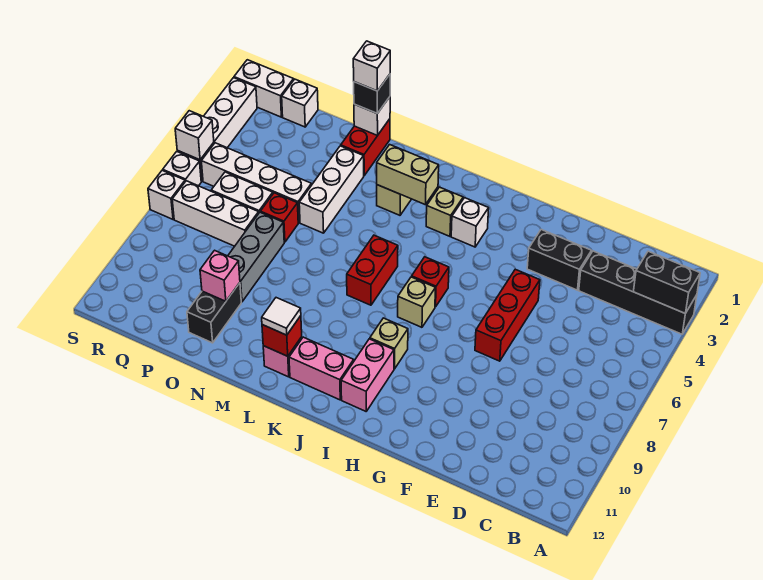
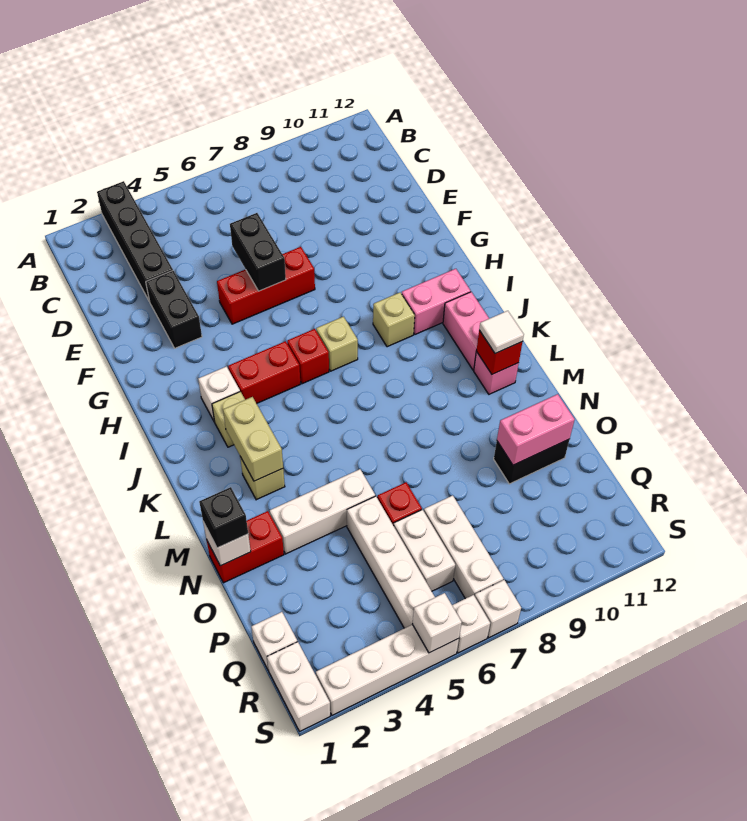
black brick A3:B3 level 2 -> black brick E6:F6 level 2
red brick K6:K7 level 1 -> red brick I4:I5 level 1
white brick N1 level 4 -> none
grey brick O7:O9 level 1 -> none
pink brick O10 level 2 -> pink brick O10:O11 level 2

